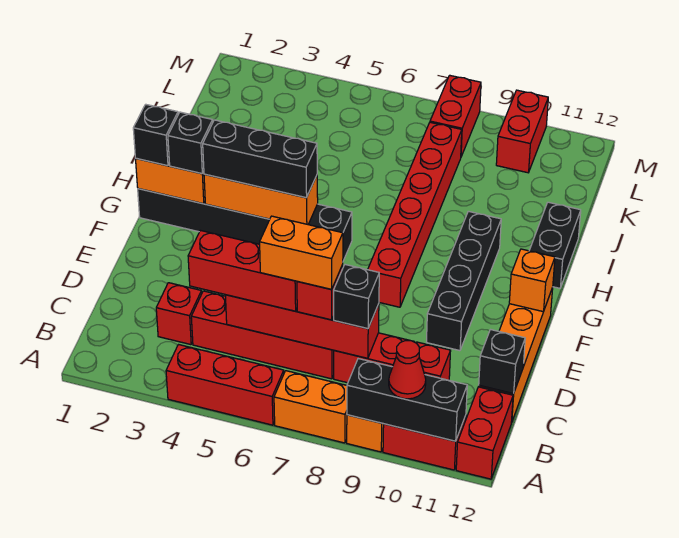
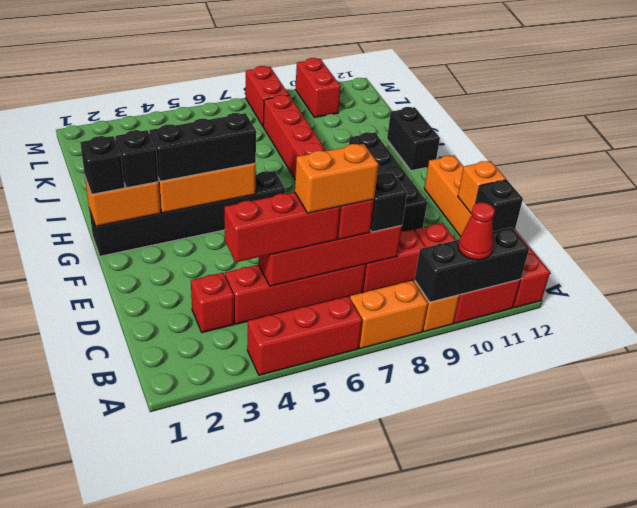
orange brick F12 level 2 -> orange brick D12 level 2

